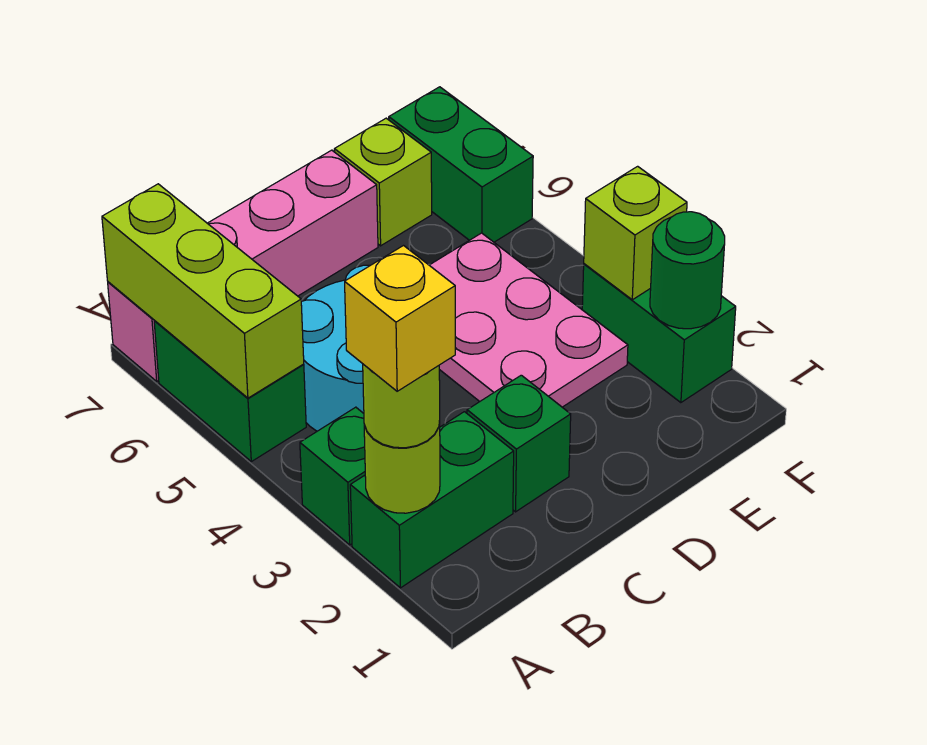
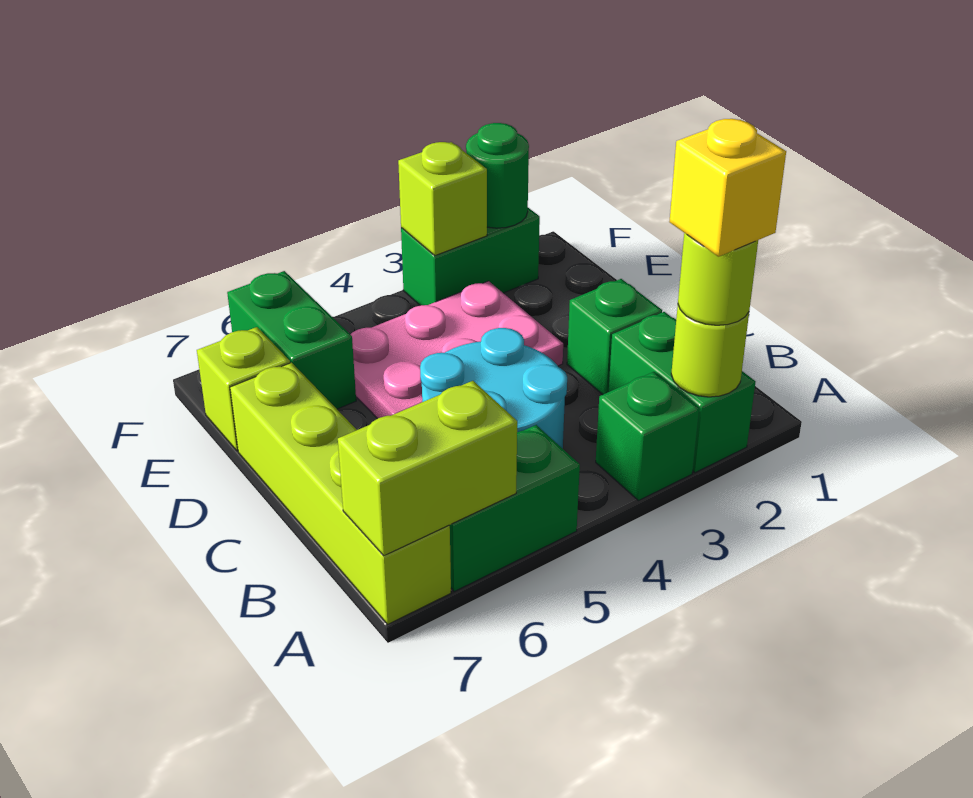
lime brick A5:A7 level 2 -> lime brick A6:A7 level 2
pink brick A7:D7 level 1 -> lime brick A7:D7 level 1
green brick F6:F7 level 1 -> green brick E6:F6 level 1

